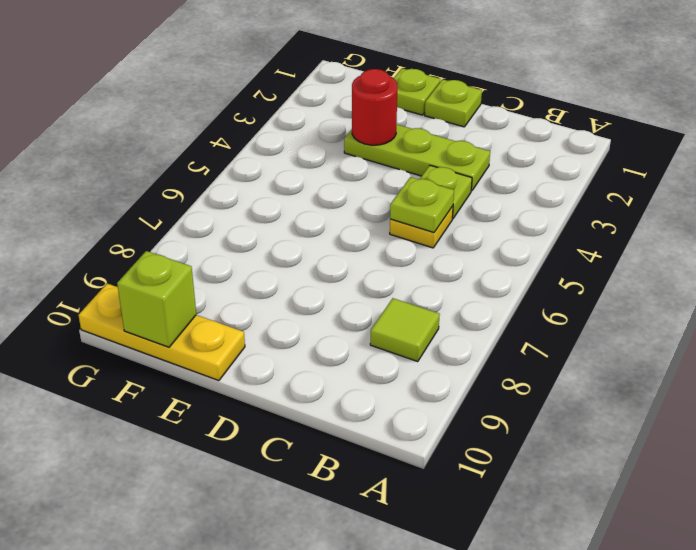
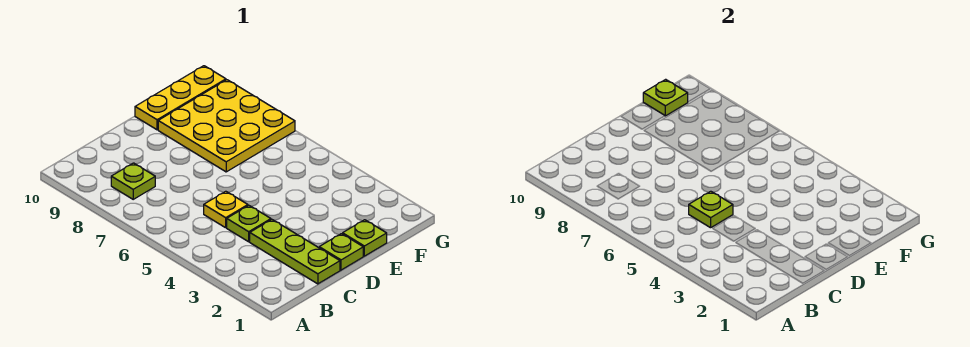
lime tile B8 level 1 -> lime plate B8 level 1
lime plate C3:E3 level 1 -> lime plate C1:C3 level 1
red round brick E3 level 2 -> none
none -> yellow plate E7:G9 level 1
lime brick F10 level 2 -> lime plate F10 level 2

